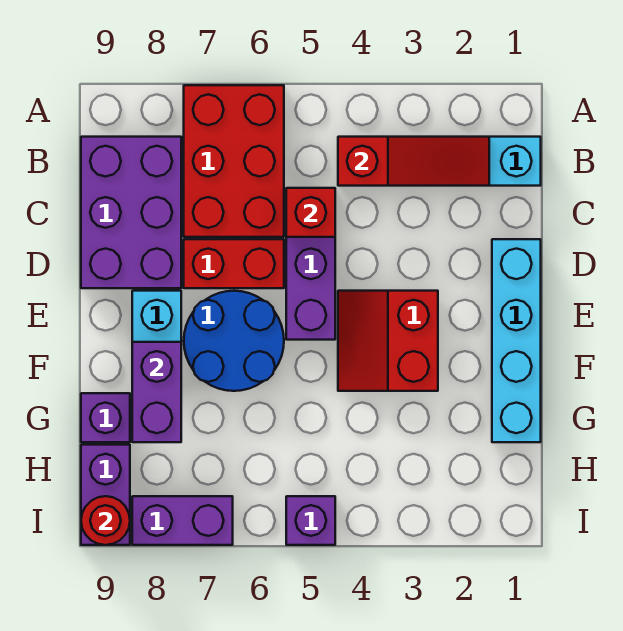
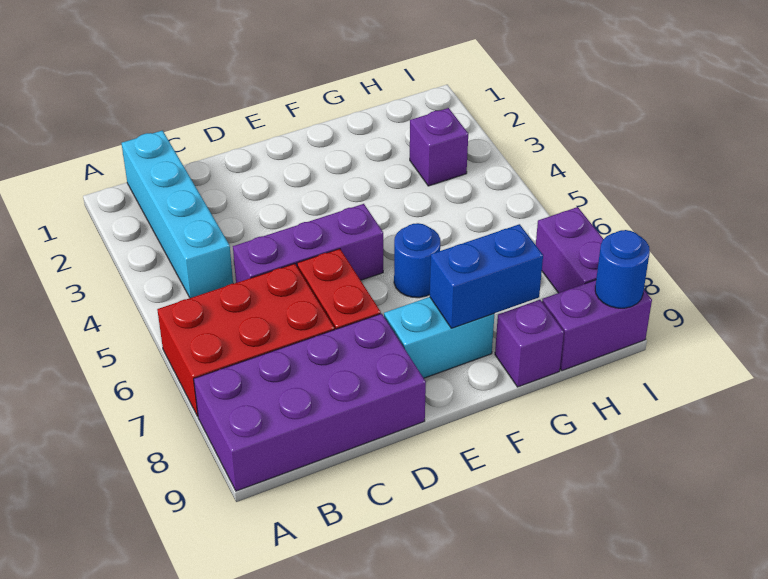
red slope B2:B4 level 2 top 4 -> none
purple brick B8:D9 level 1 -> purple brick A8:D9 level 1
red brick C5 level 2 -> none
cyan brick D1:G1 level 1 -> none
red slope E3:F4 level 1 top 3 -> none
blue round brick E6:F7 level 1 -> blue round brick F6 level 1
purple brick F8:G8 level 2 -> blue brick F8:G8 level 2
purple brick I5 level 1 -> purple brick H3 level 1
red round brick I9 level 2 -> blue round brick I9 level 2

